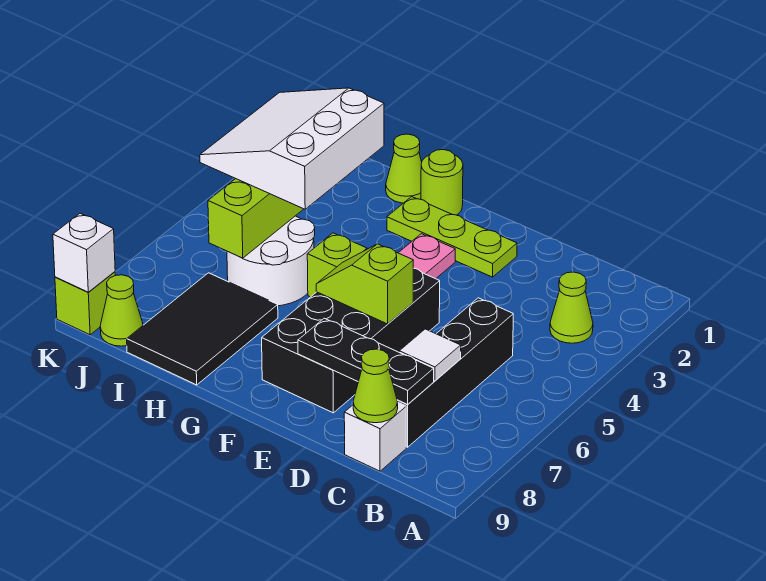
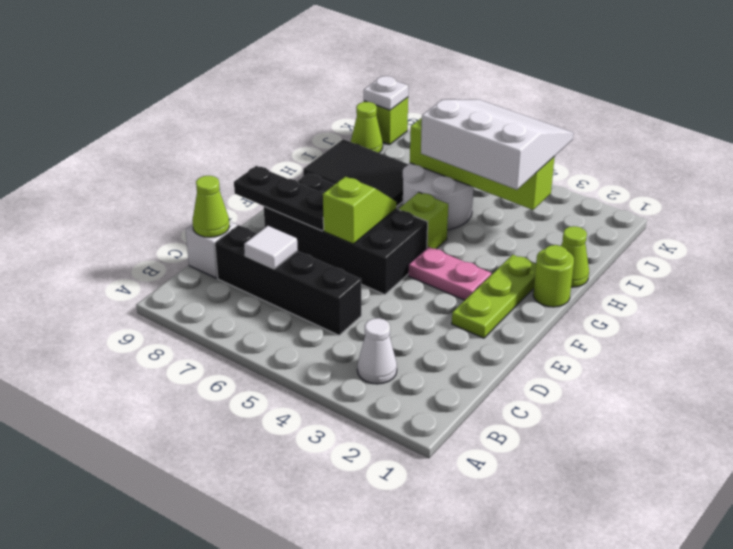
lime cone B3 level 1 -> white cone B3 level 1
black plate C8:E8 level 2 -> black plate E7:E9 level 2
white brick K9 level 2 -> white plate K9 level 2

